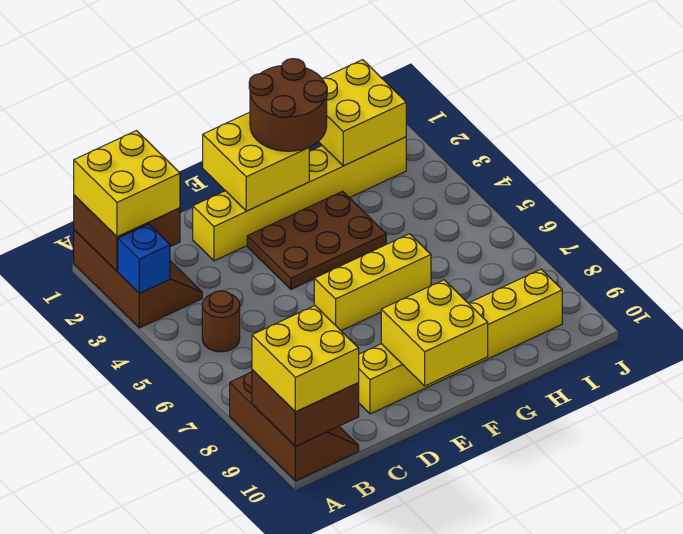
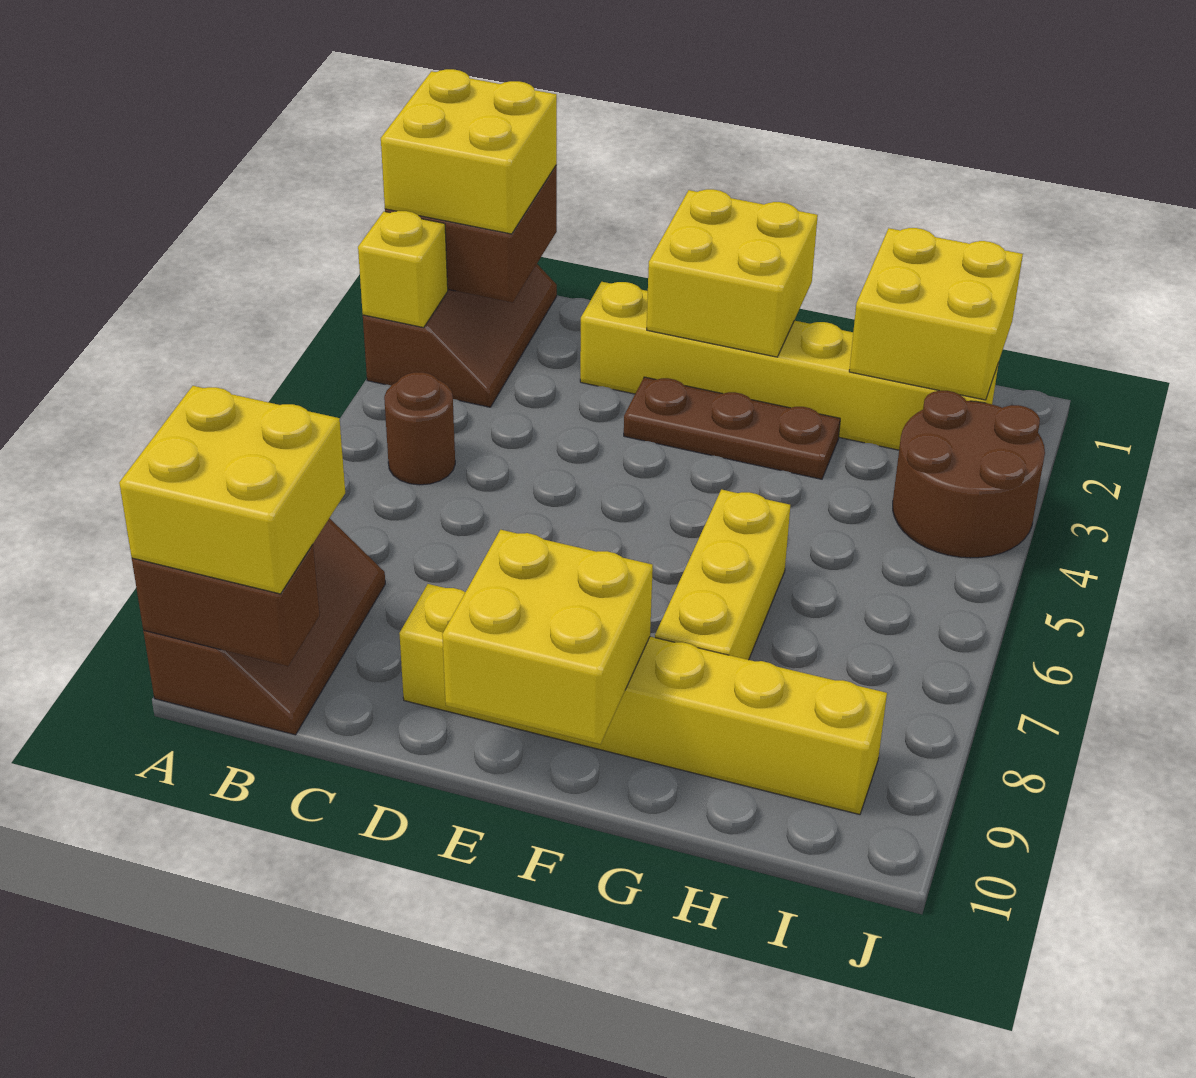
blue brick A3 level 2 -> yellow brick A3 level 2
brown brick A9:B10 level 2 -> brown brick A10:B10 level 2
brown plate E3:G4 level 1 -> brown plate E3:G3 level 1
yellow brick E6:G6 level 1 -> yellow brick G6:G8 level 1
brown round brick F1:G2 level 3 -> brown round brick I3:J4 level 1

